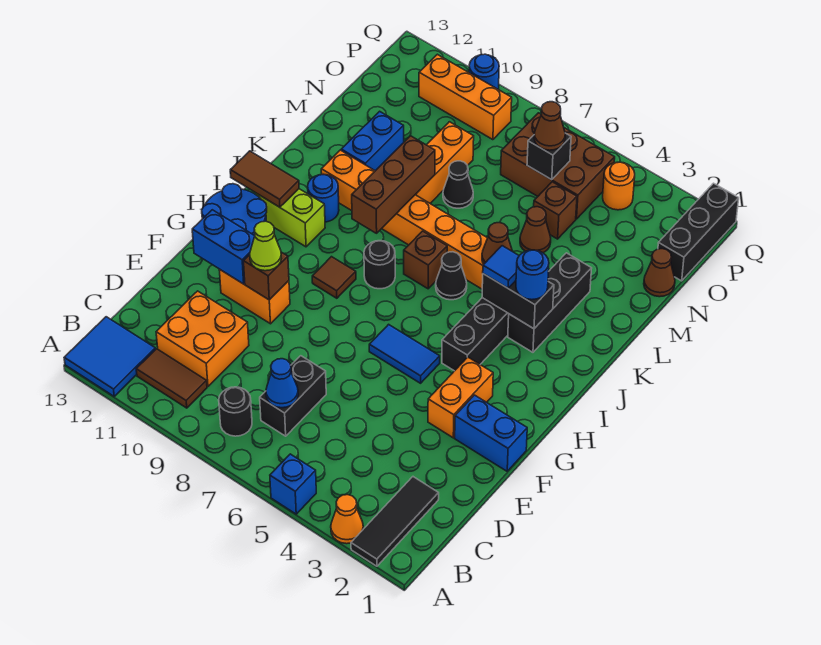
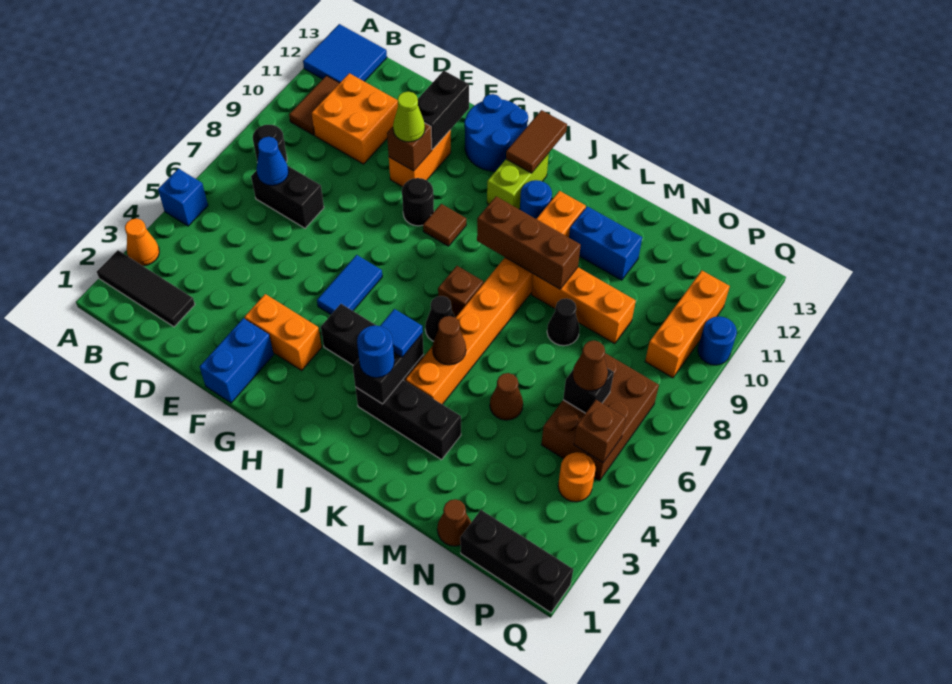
blue brick F11:F12 level 2 -> black brick F11:F12 level 2
black round brick I8 level 1 -> black round brick G9 level 1
brown brick N5 level 1 -> brown brick P5 level 2

